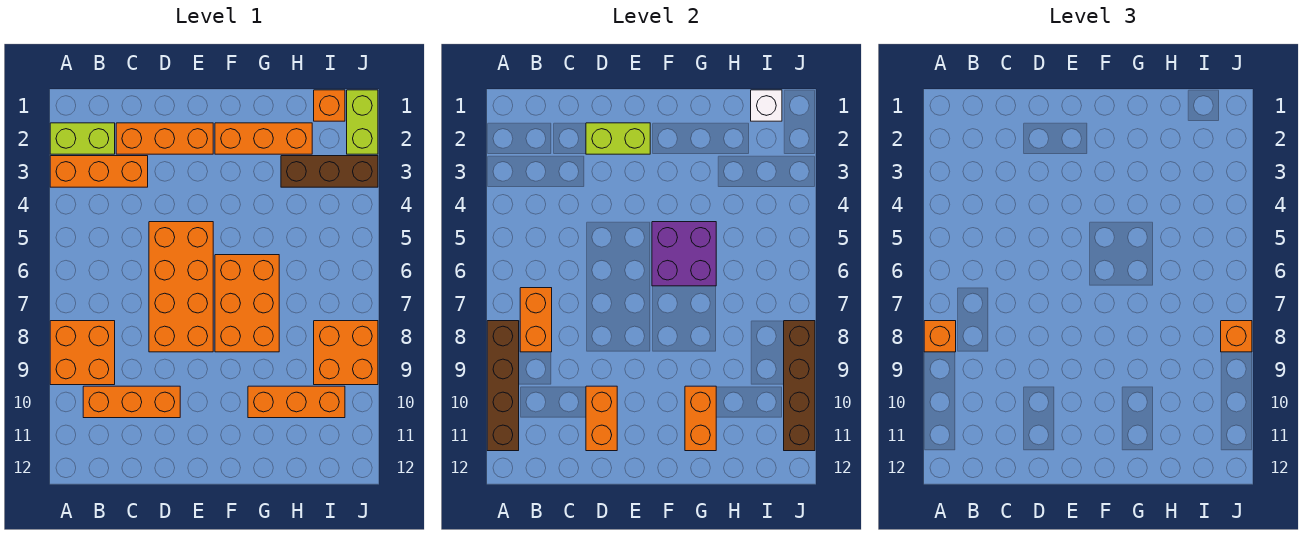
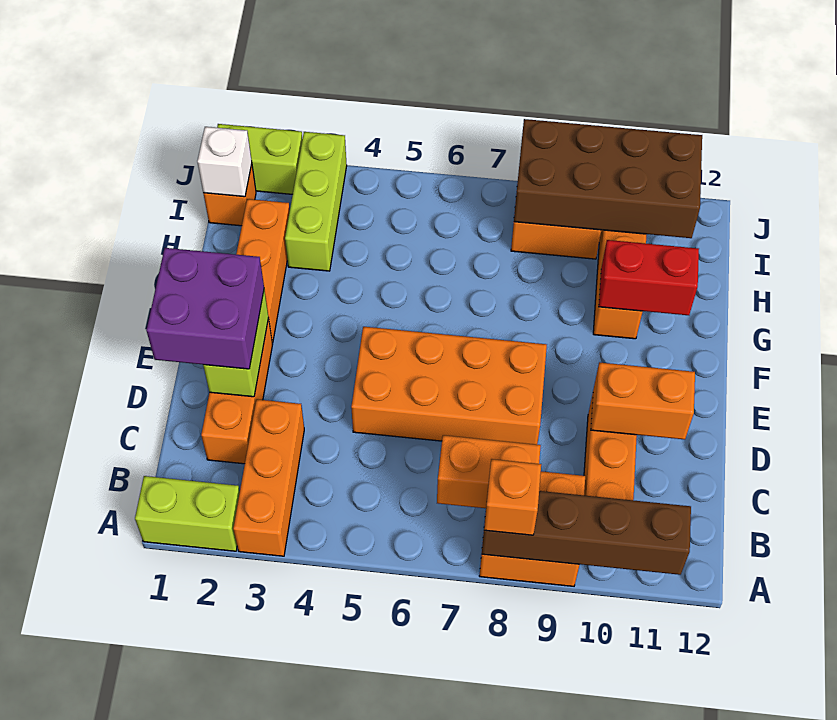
lime brick A2:B2 level 1 -> lime brick A1:A2 level 1
purple brick F5:G6 level 2 -> purple brick D1:E2 level 3
orange brick F6:G8 level 1 -> none
orange brick G10:G11 level 2 -> red brick G10:G11 level 2
brown brick H3:J3 level 1 -> lime brick H3:J3 level 1
brown brick J8:J11 level 2 -> brown brick I8:J11 level 2
orange brick J8 level 3 -> none

